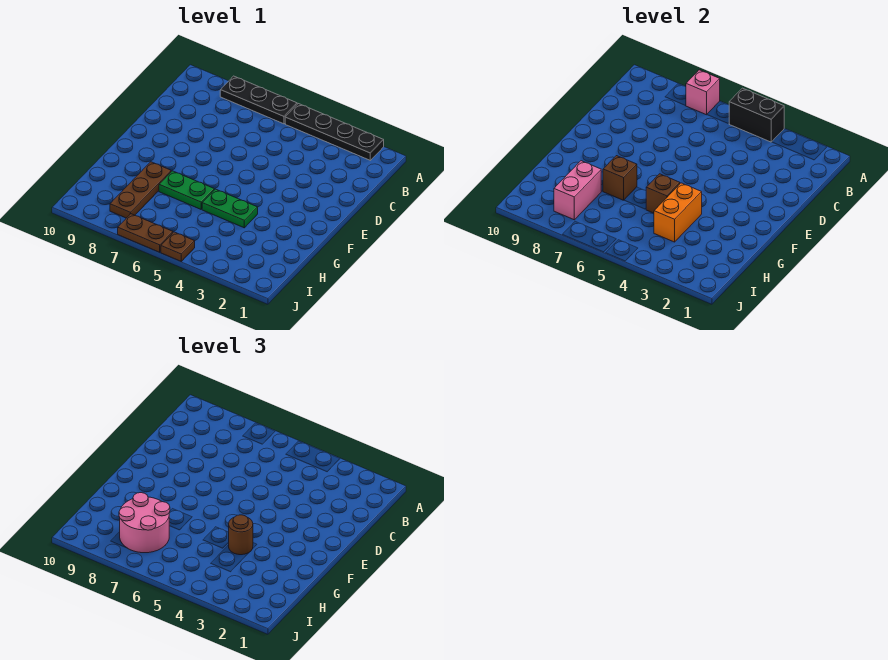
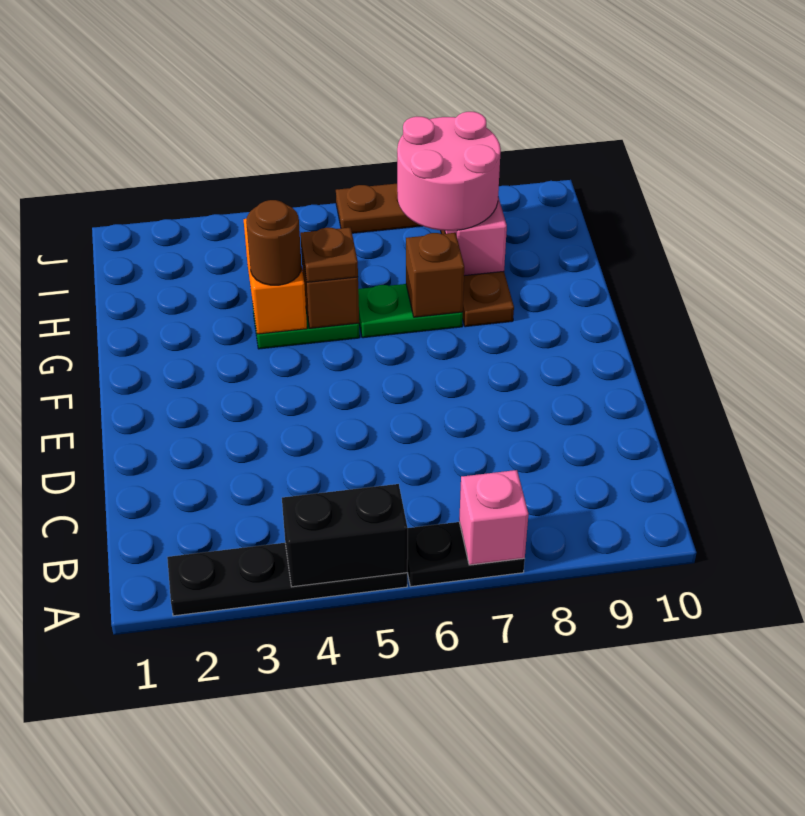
black plate A6:A8 level 1 -> black plate A6:A7 level 1
brown plate J5 level 1 -> brown plate G5 level 3

